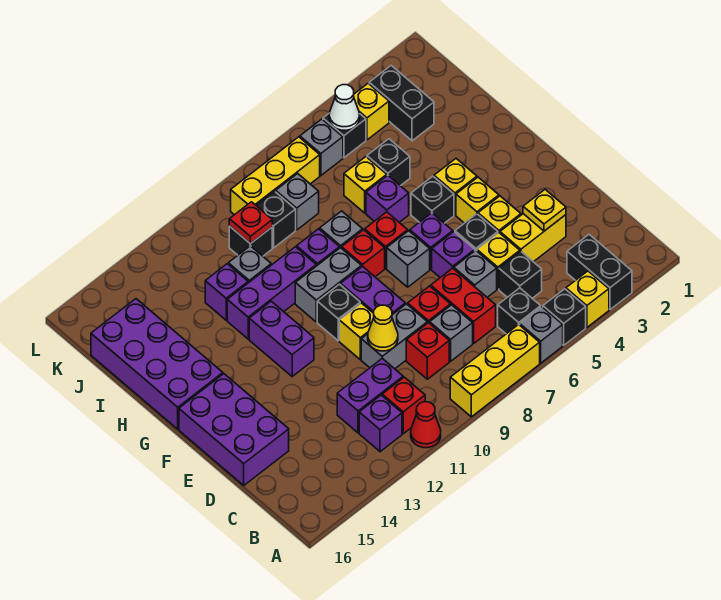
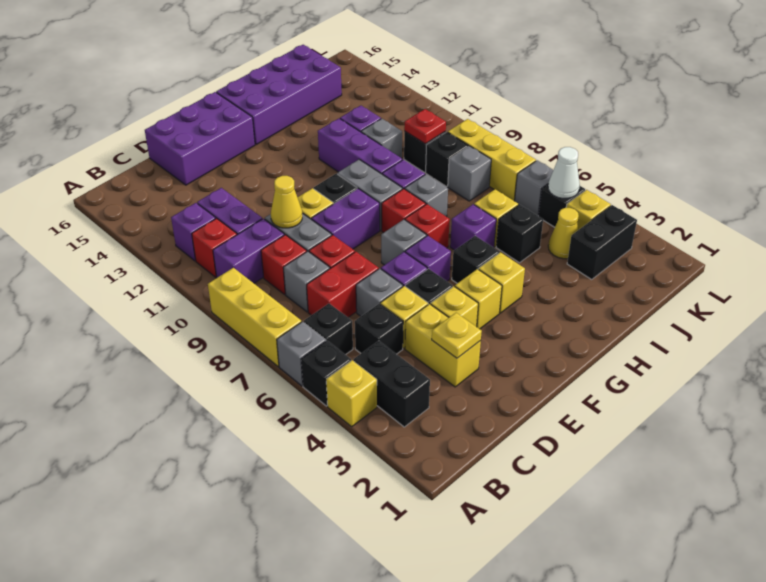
black brick A3:B3 level 1 -> black brick B3:B4 level 1
red cone A11 level 1 -> none
purple brick F12:G12 level 1 -> purple brick B10:C10 level 1
none -> yellow cone J4 level 1

